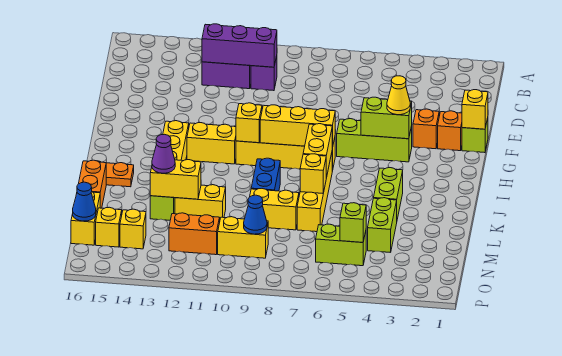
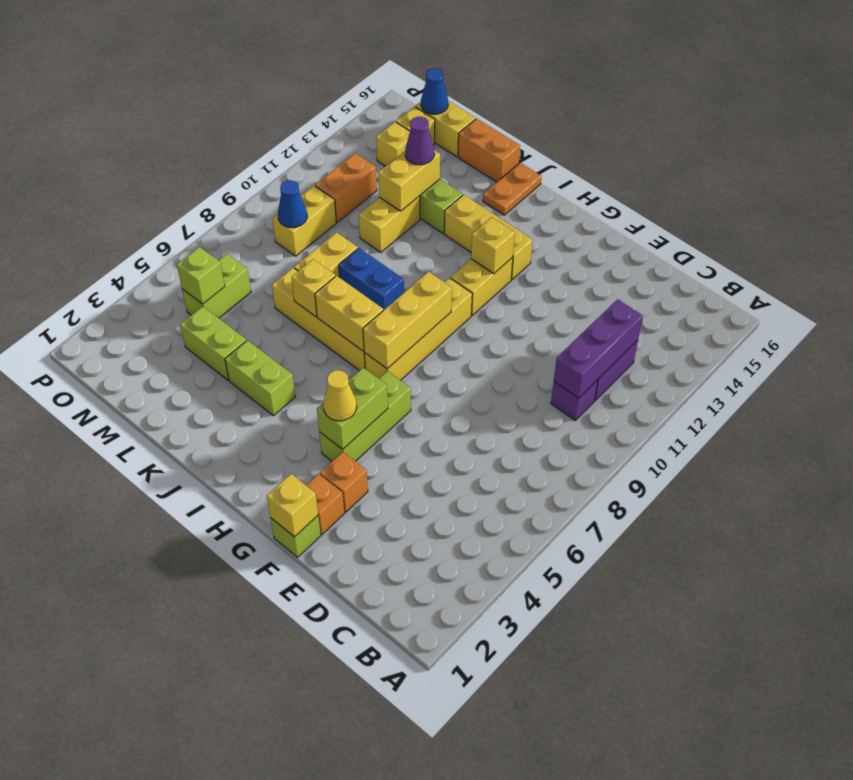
yellow brick H10 level 2 -> yellow brick H12 level 2

